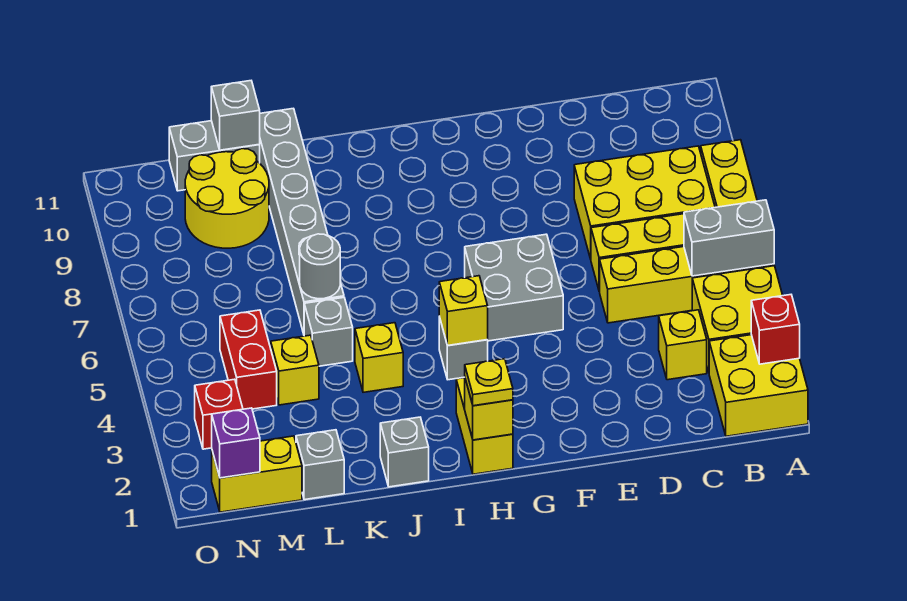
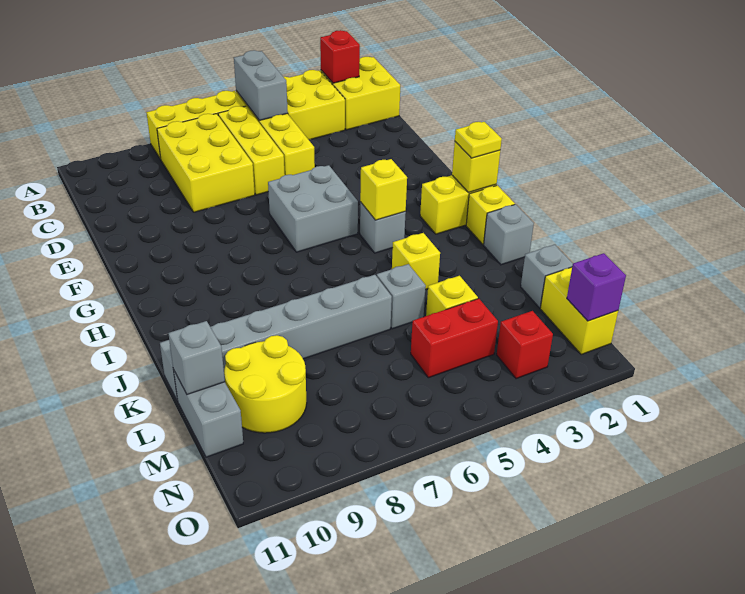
yellow brick C3 level 1 -> yellow brick I1 level 1
grey round brick K6 level 2 -> none

